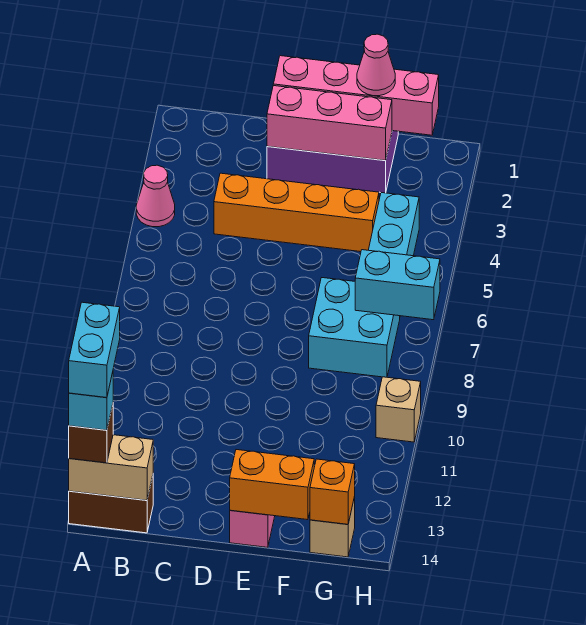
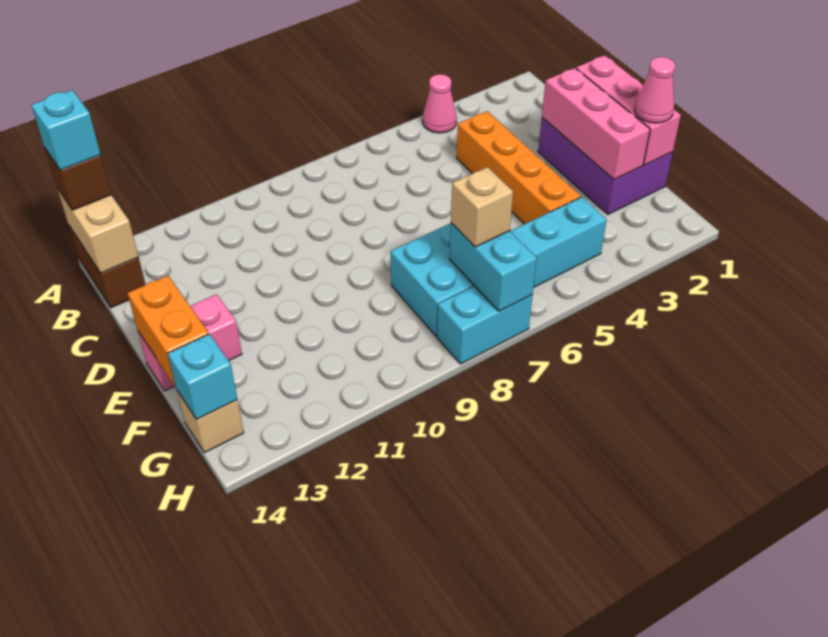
cyan brick A13:A14 level 5 -> cyan brick H7:H8 level 1
pink brick D1:G1 level 2 -> pink brick D1:F1 level 2
orange brick G14 level 2 -> cyan brick G14 level 2
tan brick H10 level 1 -> tan brick G7 level 3

